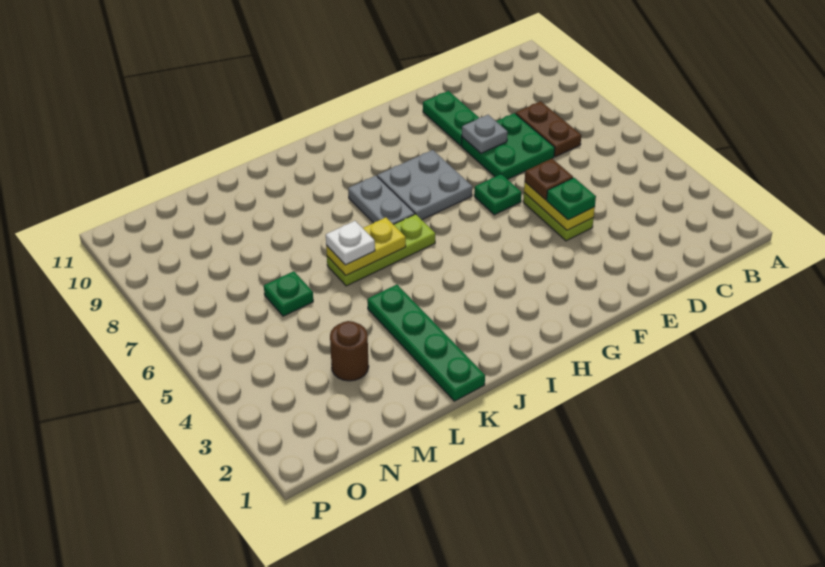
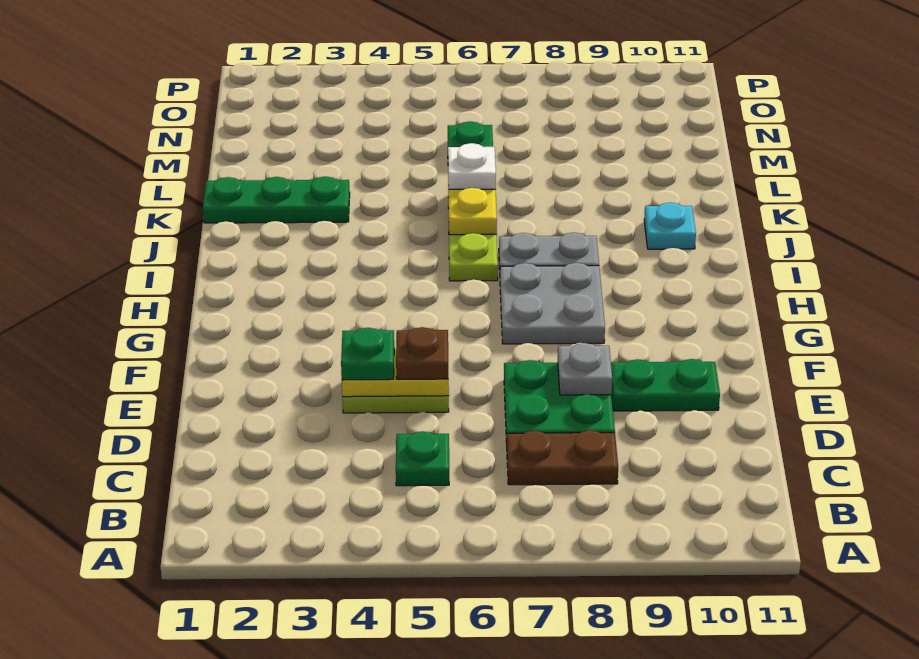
green plate F6 level 1 -> green plate C5 level 1
none -> cyan plate J10 level 1
green plate K1:K4 level 1 -> green plate K1:K3 level 1
brown round brick M3 level 1 -> none

